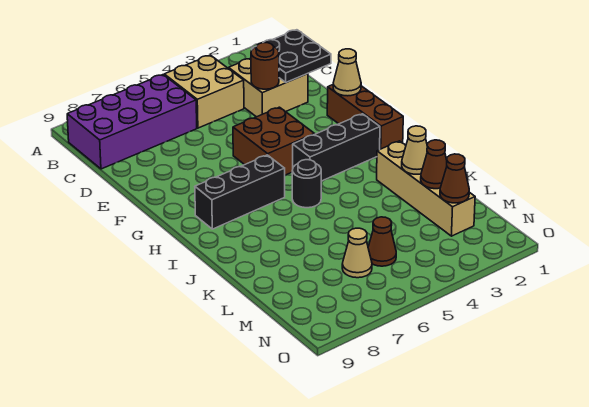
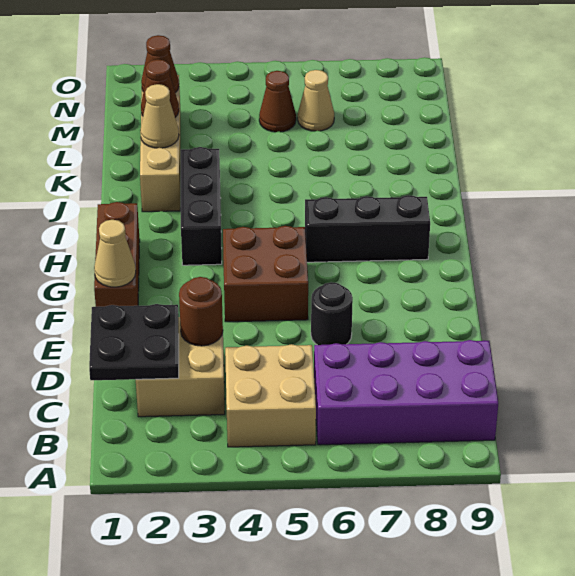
black brick H2:H4 level 1 -> black brick H3:J3 level 1
black round brick I5 level 1 -> black round brick E6 level 1

